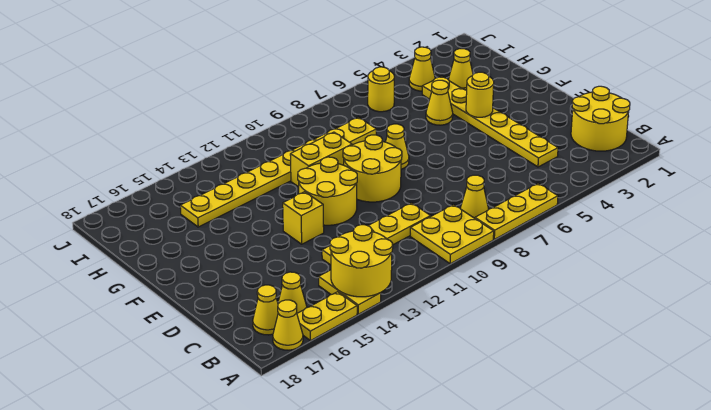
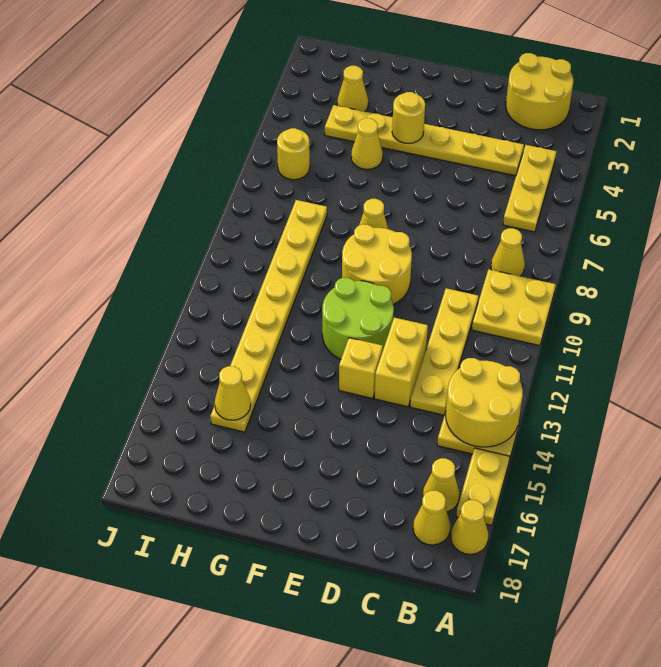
yellow plate A6:A8 level 1 -> yellow plate B4:B6 level 1
yellow round brick E11:F12 level 1 -> lime round brick E11:F12 level 1
yellow brick G10:G11 level 1 -> yellow brick D12:D13 level 1
yellow cone I4 level 1 -> yellow cone H15 level 2

